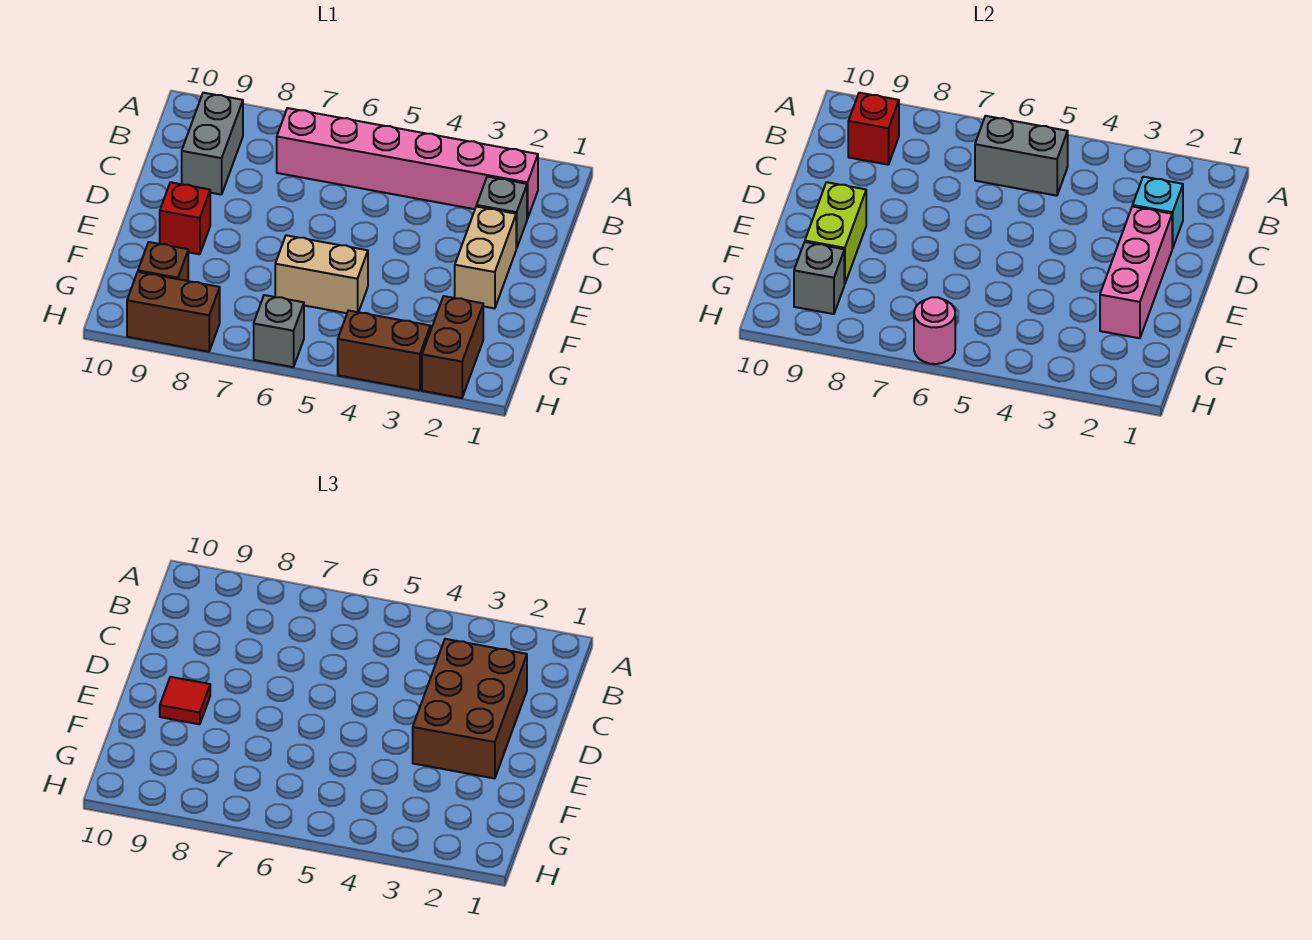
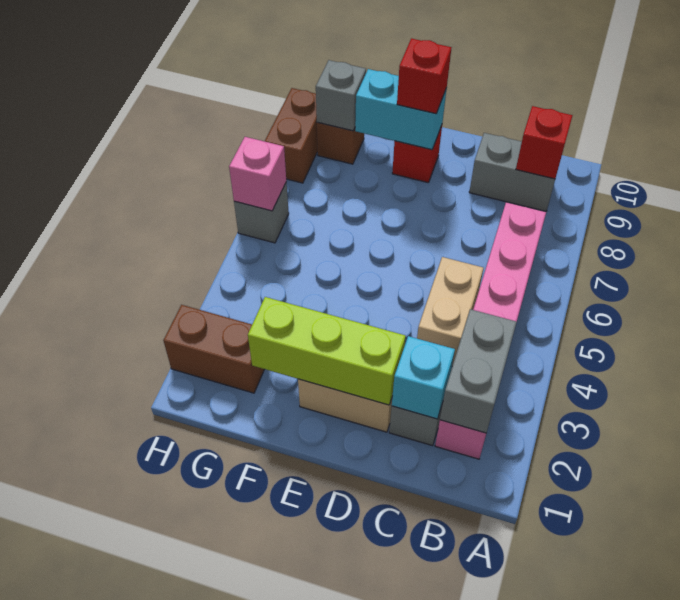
grey brick B5:B6 level 2 -> grey brick B2:B3 level 2
brown brick C2:E3 level 3 -> none
pink brick D2:F2 level 2 -> lime brick D2:F2 level 2
lime brick E9:F9 level 2 -> cyan brick E9:F9 level 2
red tile E9 level 3 -> red brick E9 level 3
tan brick F5:F6 level 1 -> tan brick C4:C5 level 1
brown brick H3:H4 level 1 -> none
pink round brick H6 level 2 -> pink brick H6 level 2

